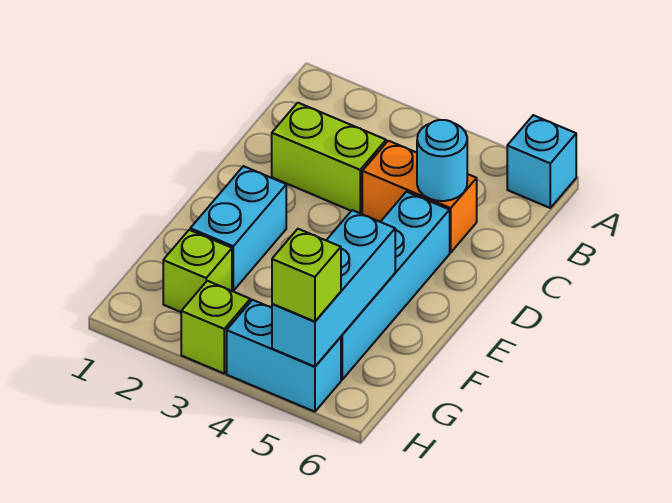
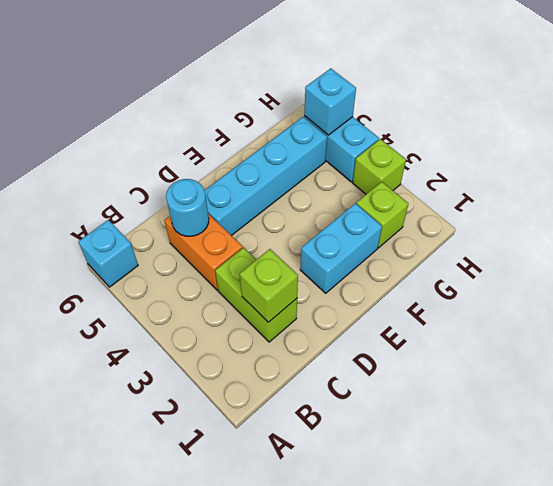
cyan brick F5:H5 level 2 -> cyan brick H5 level 2
lime brick H5 level 3 -> lime brick C2 level 2

